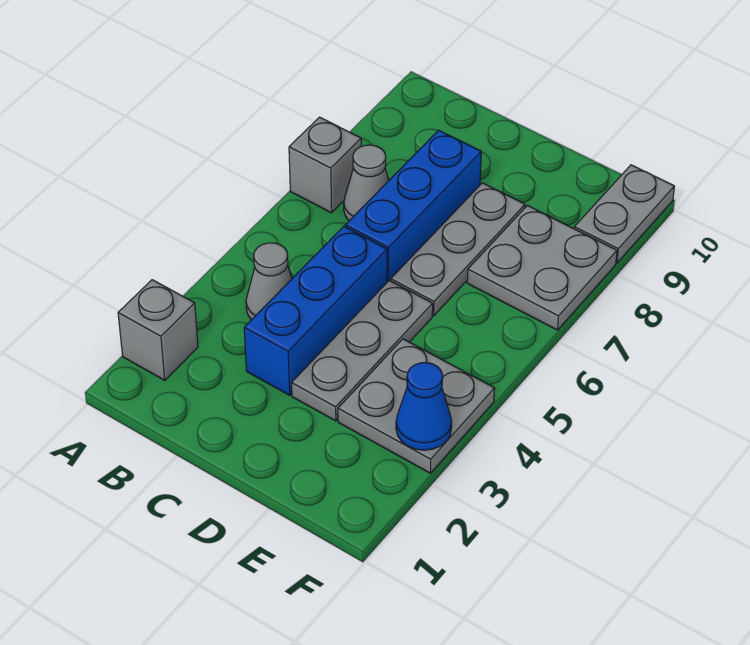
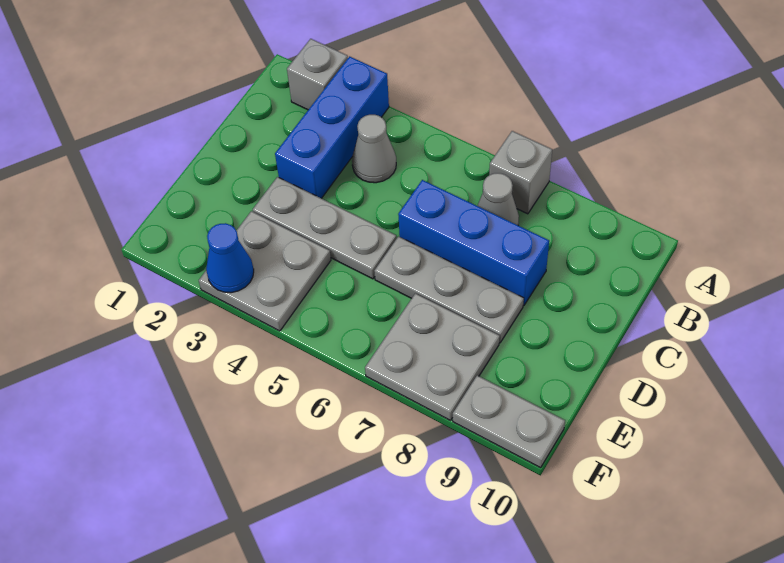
blue brick C3:C5 level 1 -> blue brick A3:C3 level 1

